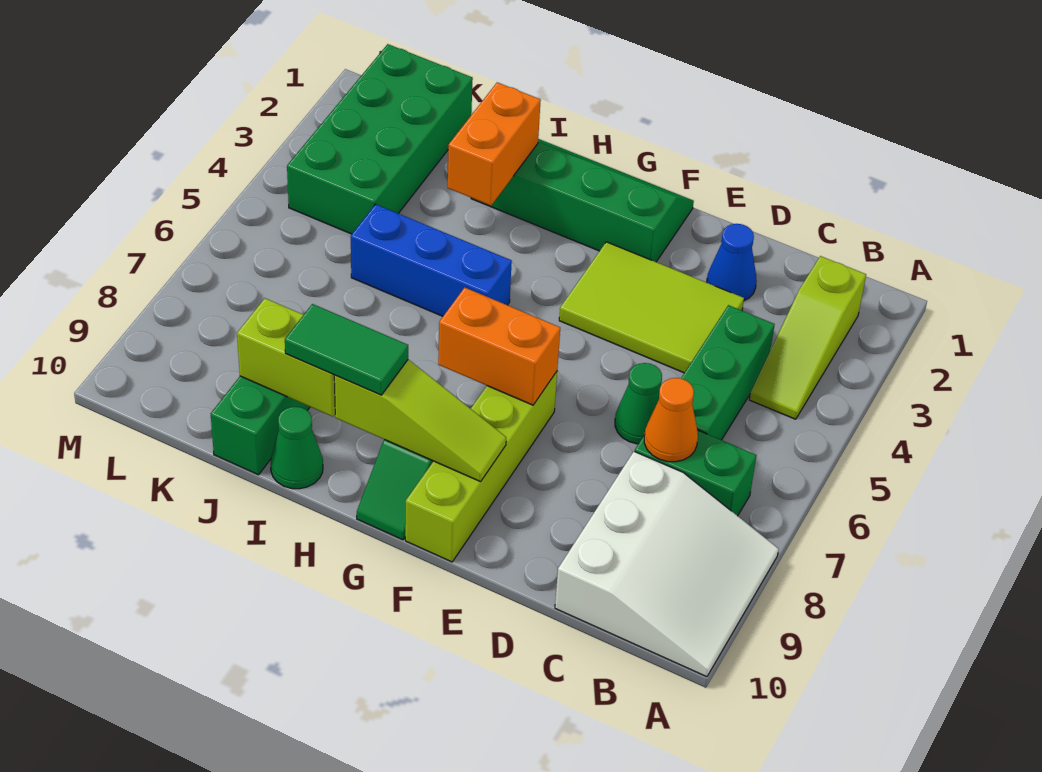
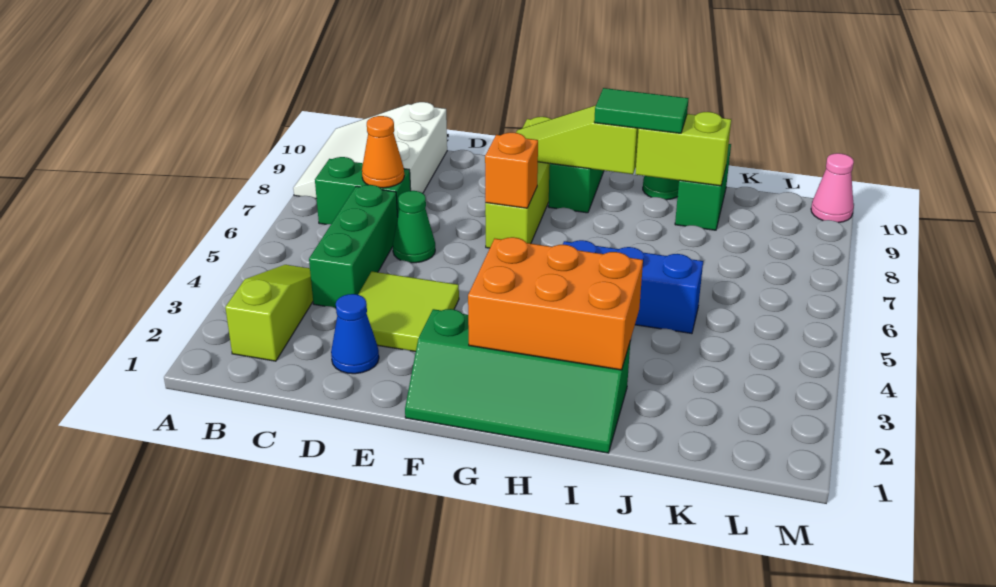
lime tile D3:F4 level 1 -> lime tile D3:E4 level 1
orange brick F7:G7 level 2 -> orange brick F7 level 2
orange brick I2:I3 level 2 -> orange brick G2:I3 level 2
green brick K1:L4 level 1 -> none
none -> pink cone M10 level 1

